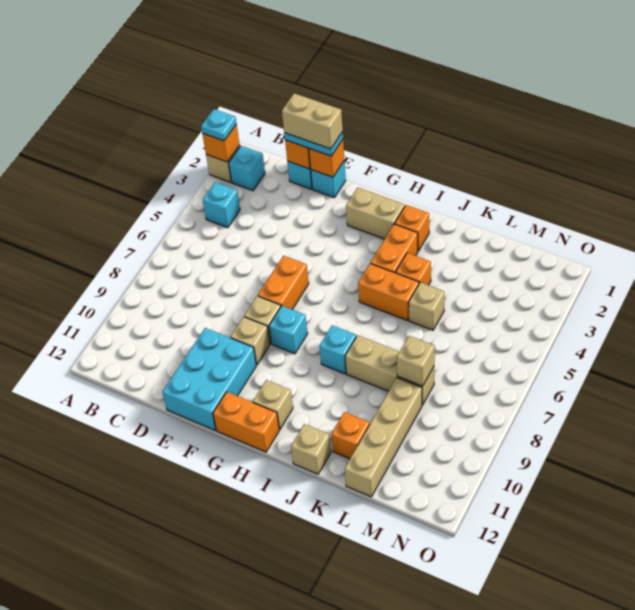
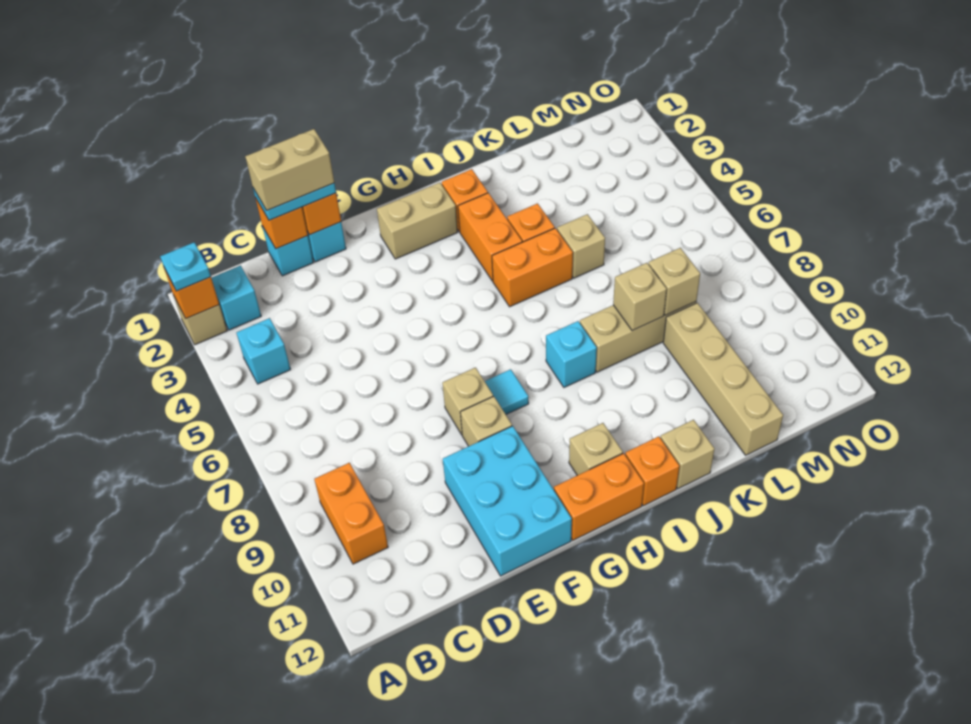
orange brick F6:F7 level 1 -> orange brick B9:B10 level 1
cyan brick G8 level 1 -> cyan tile G8 level 1
none -> tan brick K8 level 2
orange brick K11 level 1 -> orange brick I12 level 1

